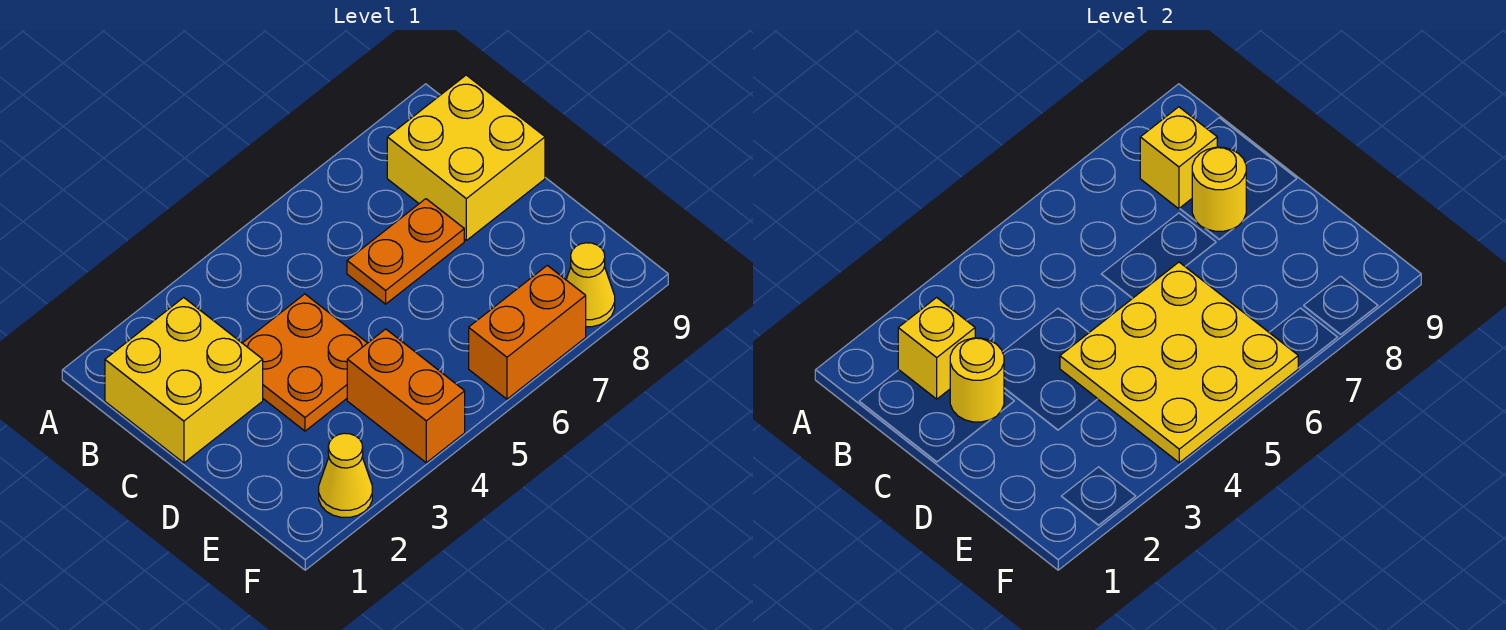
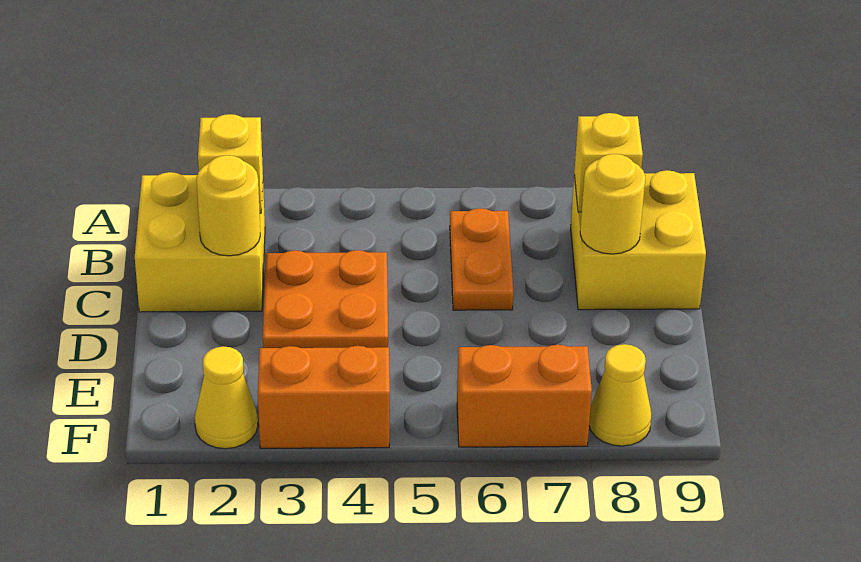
orange plate C6:C7 level 1 -> orange plate B6:C6 level 1
yellow plate D4:F6 level 2 -> none
orange brick E4:F4 level 1 -> orange brick F3:F4 level 1

